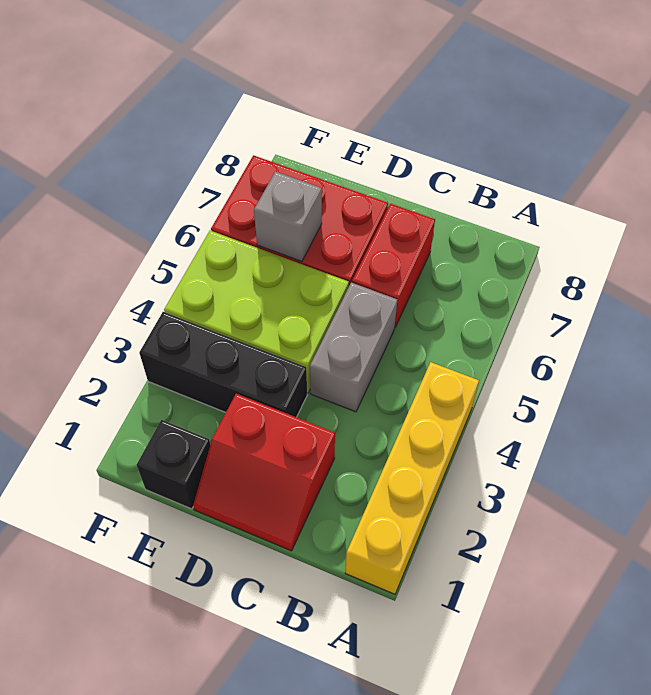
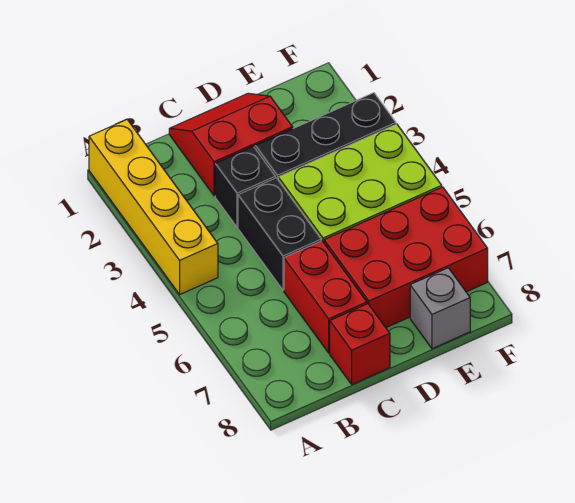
grey brick C4:C5 level 1 -> black brick C4:C5 level 1
none -> red brick C8 level 1
black brick E1 level 1 -> black brick C3 level 1
grey brick E6 level 2 -> grey brick E8 level 1

